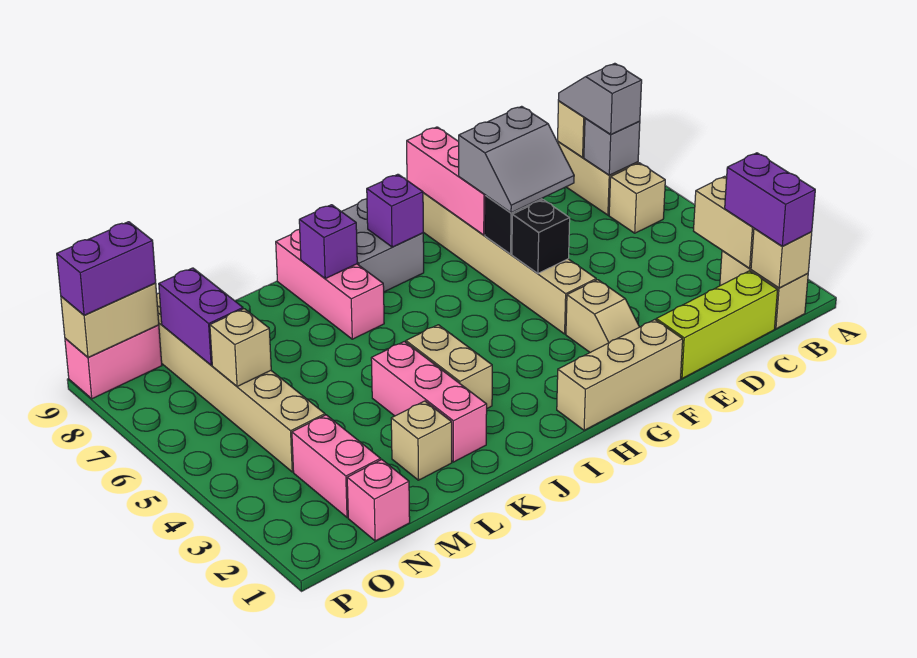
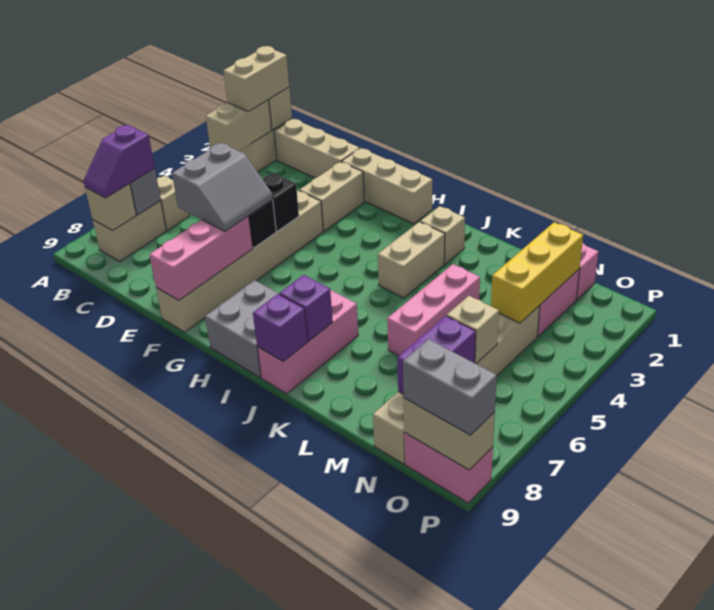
purple brick B1:B2 level 3 -> tan brick B1:B2 level 3
grey slope B7:B8 level 3 top 7 -> purple slope B7:B8 level 3 top 7
lime brick C1:E1 level 1 -> tan brick C1:E1 level 1
grey slope E6:F7 level 3 top 7 -> grey slope E6:F7 level 3 top E
tan slope F2:F3 level 1 top 3 -> tan brick F2:F3 level 1
purple brick H8 level 2 -> purple brick J9 level 2
pink brick K2:K4 level 1 -> pink brick L4:L6 level 1
tan brick L2 level 1 -> tan brick J2 level 1
none -> yellow brick N2:N4 level 2
purple brick O9:P9 level 3 -> grey brick O9:P9 level 3

